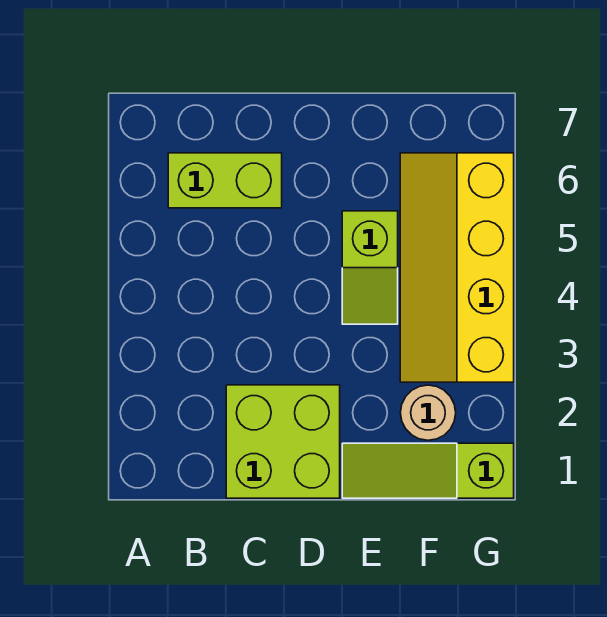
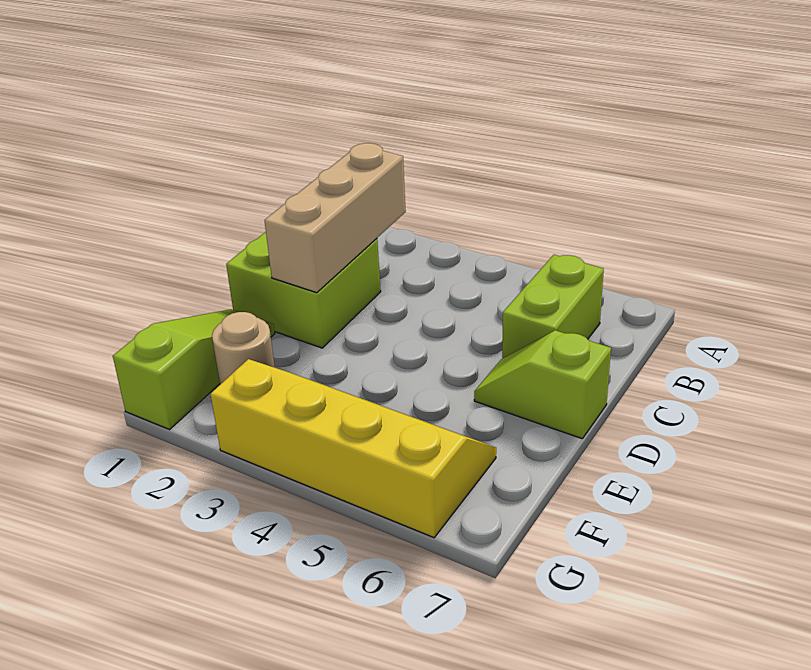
none -> tan brick B2:D2 level 2
lime slope E4:E5 level 1 top 5 -> lime slope D6:D7 level 1 top 7

